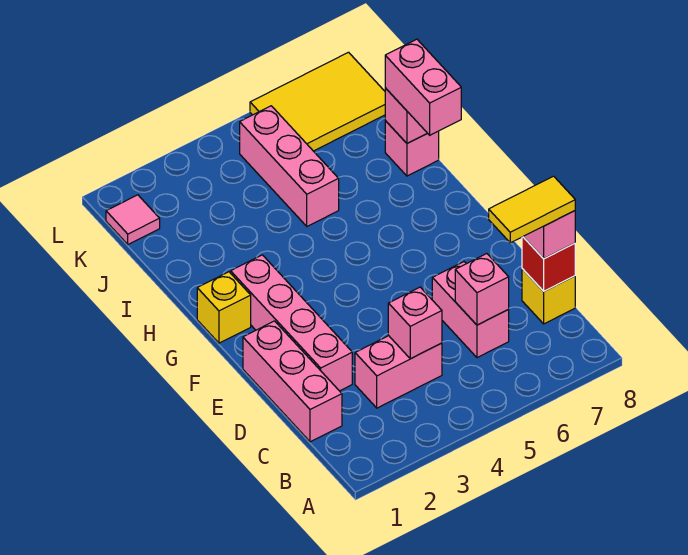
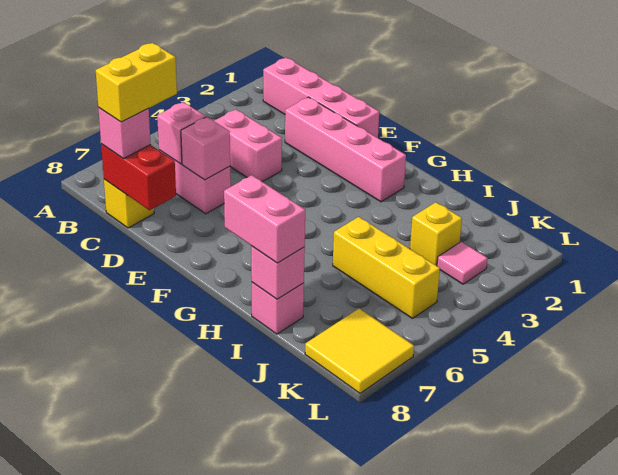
pink brick C1:E1 level 1 -> pink brick B1:E1 level 1
pink brick C3:C4 level 1 -> pink brick C4:D4 level 1
pink brick C4 level 2 -> pink brick D6 level 2
yellow tile C7:C8 level 4 -> yellow brick C7:C8 level 4
red brick C8 level 2 -> red brick C8:D8 level 2
yellow brick G1 level 1 -> yellow brick J3 level 1
pink brick I5:K5 level 1 -> yellow brick I5:K5 level 1
pink tile K1 level 1 -> pink tile K3 level 1
yellow tile K6:L8 level 1 -> yellow tile K7:L8 level 1

